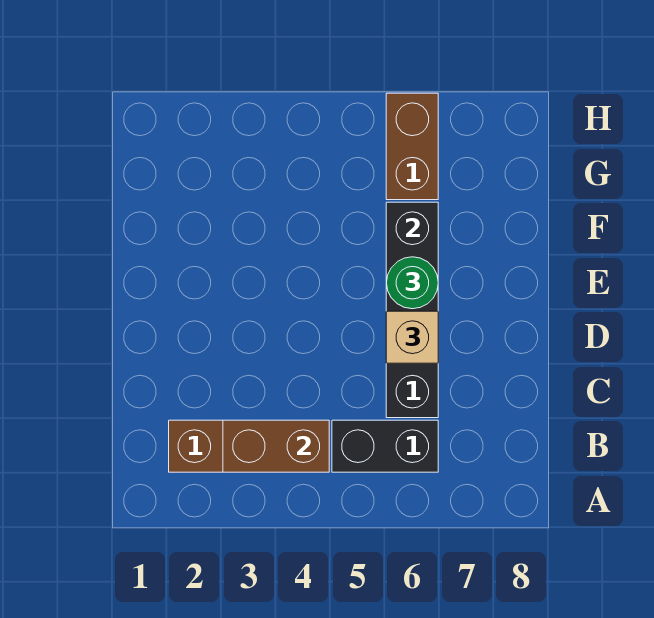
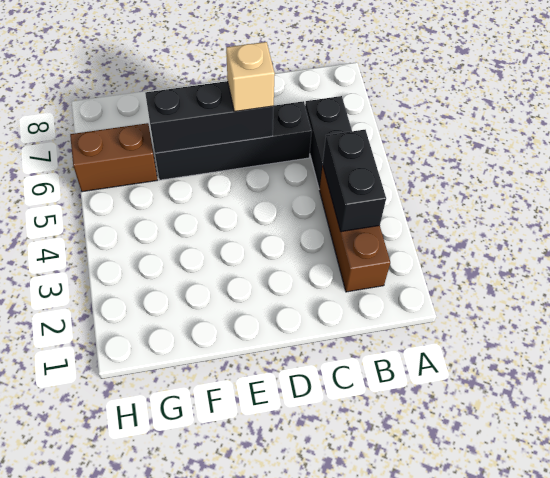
brown brick B3:B4 level 2 -> black brick B3:B4 level 2
green round brick E6 level 3 -> none

